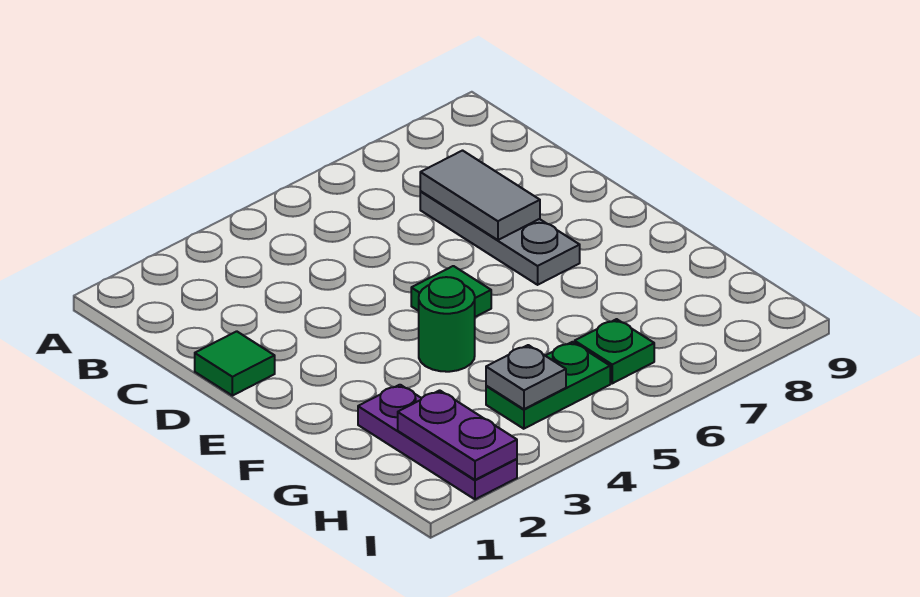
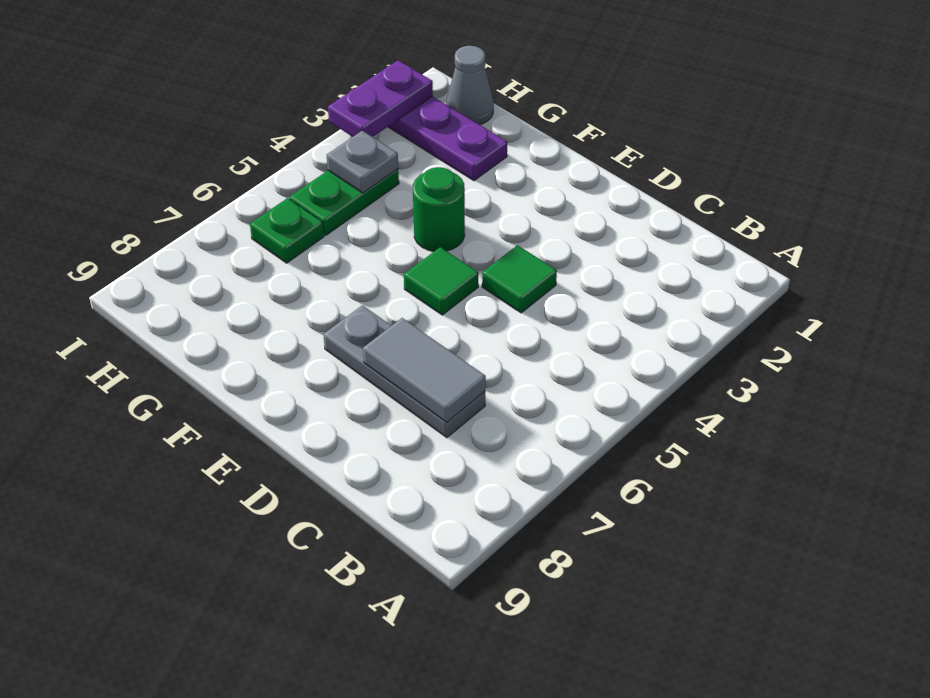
green tile D1 level 1 -> green tile D4 level 1
none -> grey cone H1 level 1
purple plate H2:I2 level 2 -> purple plate I2:I3 level 2

